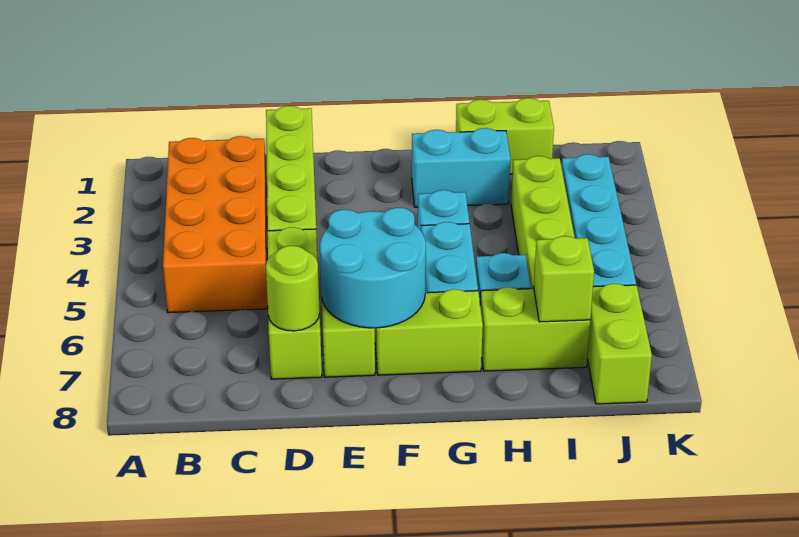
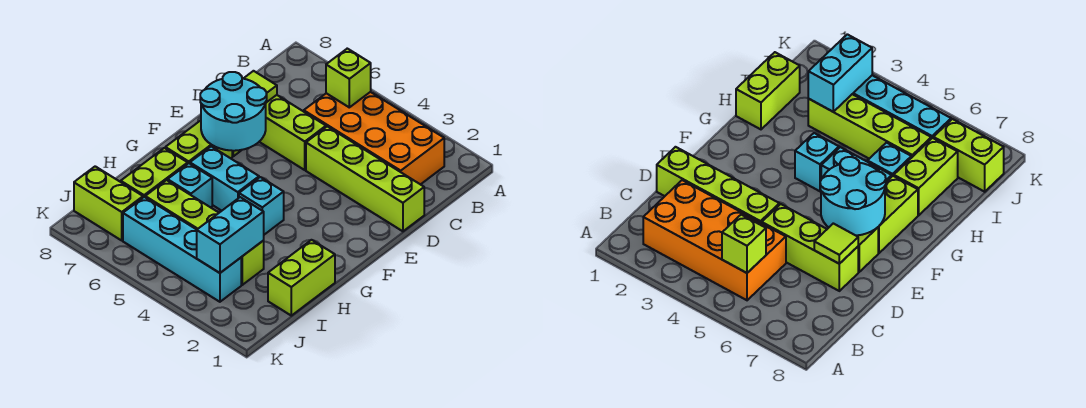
lime round brick D7 level 2 -> lime tile D7 level 2
cyan brick G2:H2 level 1 -> cyan brick I3:J3 level 2
lime brick I7 level 2 -> lime brick B5 level 2

